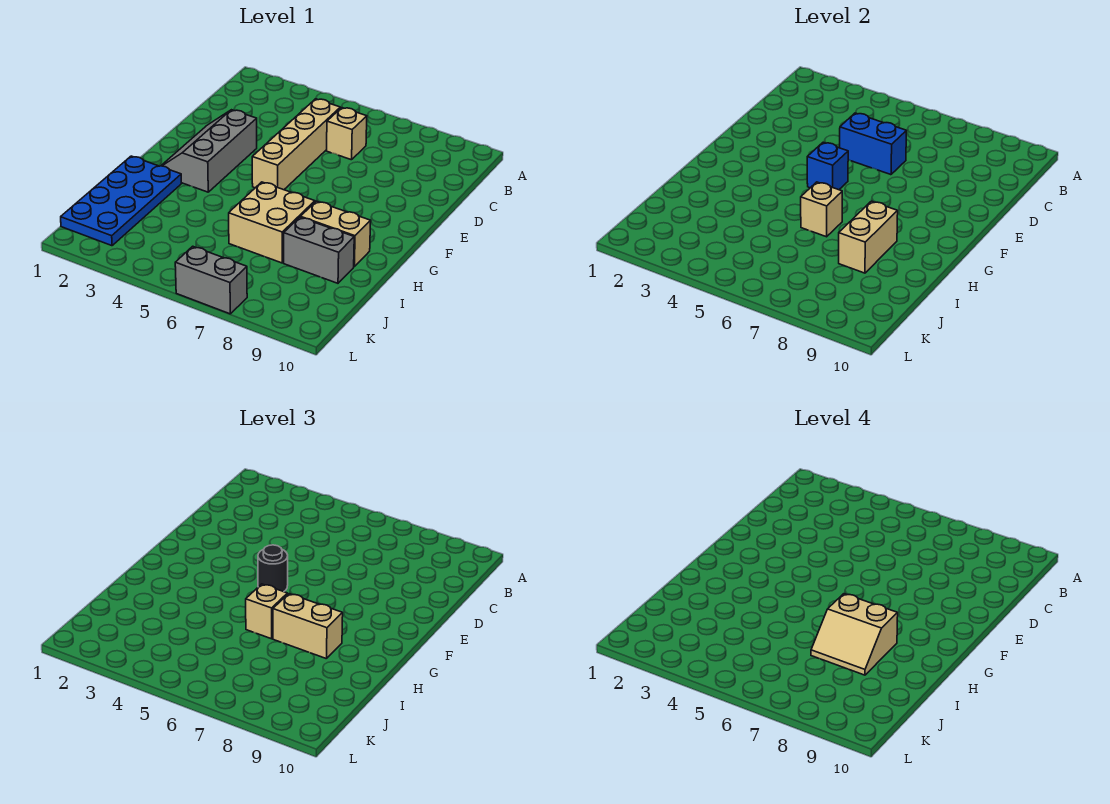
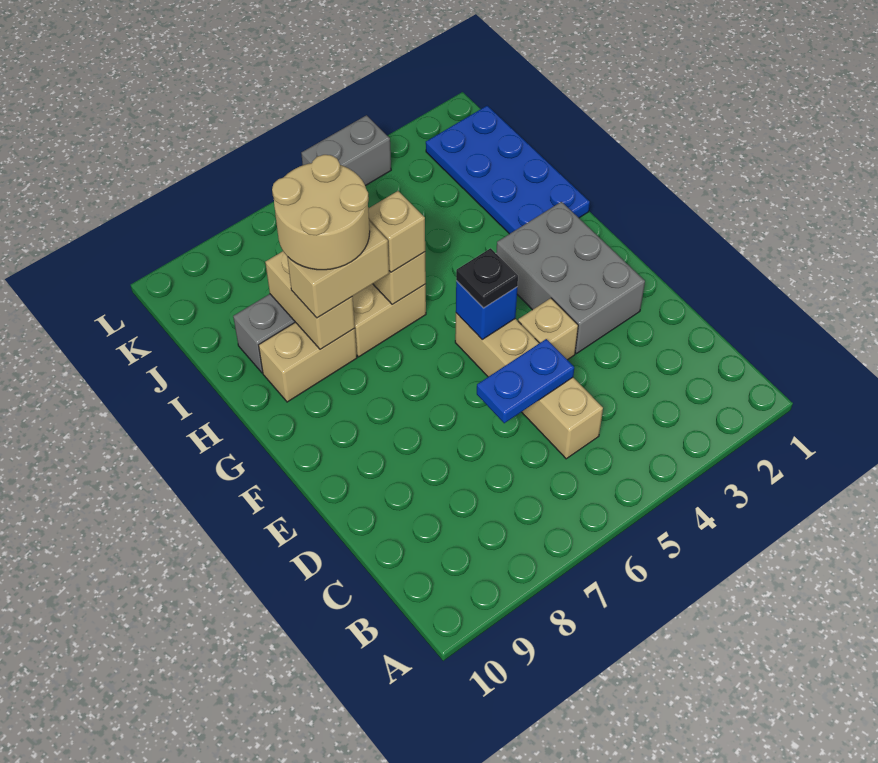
tan brick C6 level 1 -> tan brick E4 level 1
blue brick D5:D6 level 2 -> blue plate D5:D6 level 2
grey slope E2:G3 level 1 top 3 -> grey brick E2:G3 level 1
black round brick F5 level 3 -> black plate F5 level 3
tan slope H7:I8 level 4 top H -> tan round brick H7:I8 level 4
grey brick L6:L7 level 1 -> grey brick L4:L5 level 1

